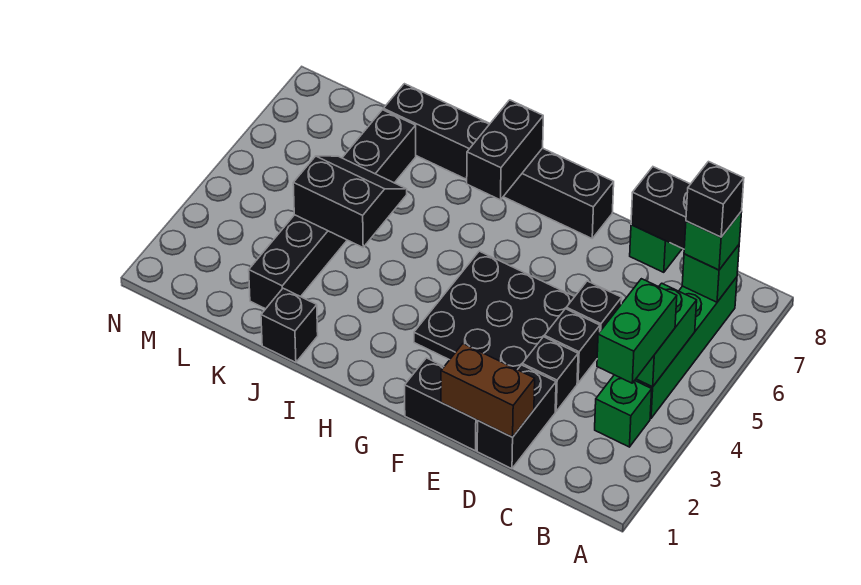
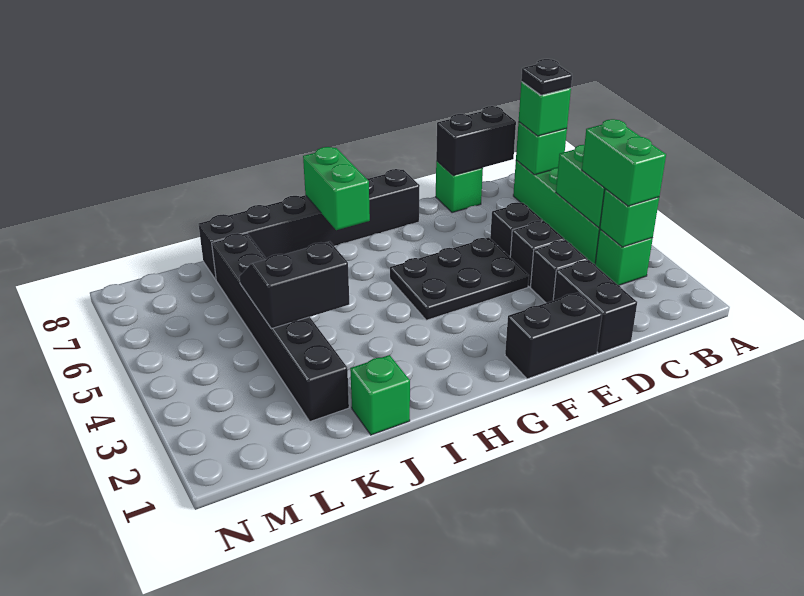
none -> green brick B3 level 2
black brick B7 level 4 -> black plate B7 level 4
brown brick D1:E1 level 2 -> none
black plate E3:G5 level 1 -> black plate E4:G5 level 1
black brick H7:H8 level 2 -> green brick H7:H8 level 2
black brick J1 level 1 -> green brick J1 level 1

